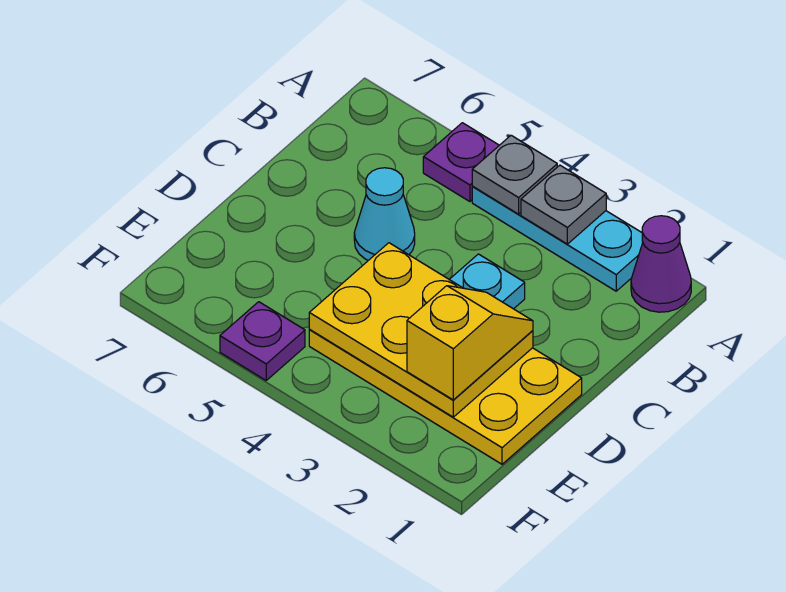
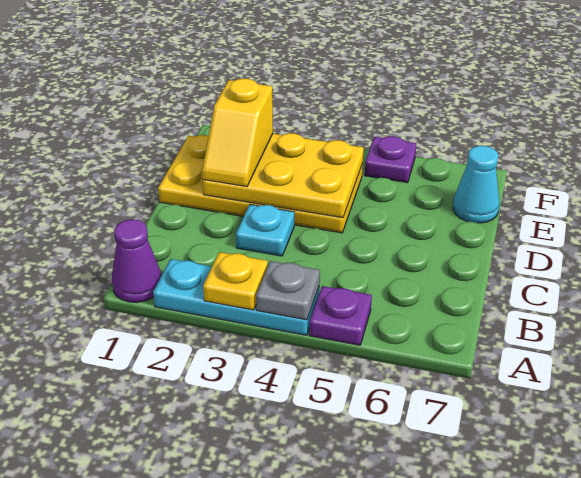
grey plate A3 level 2 -> yellow plate A3 level 2
cyan cone C5 level 1 -> cyan cone E7 level 1

